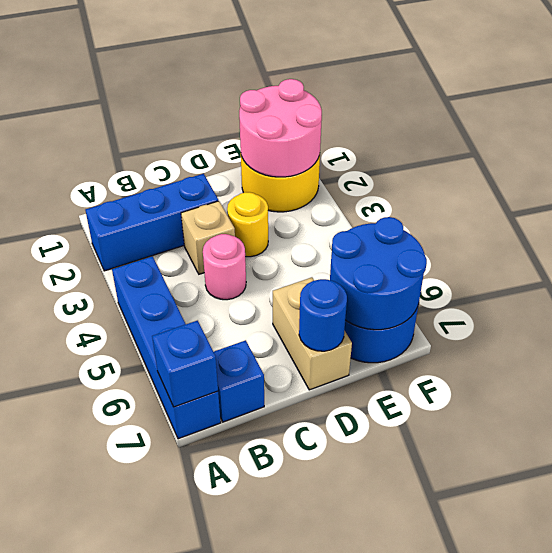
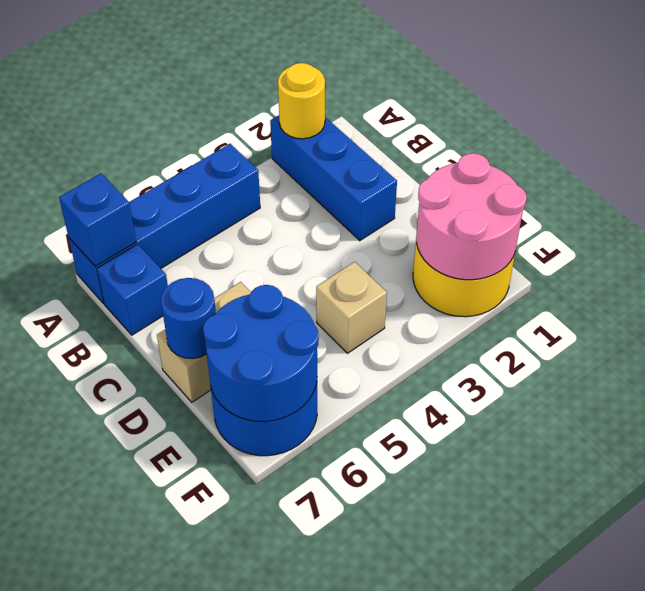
tan brick C3 level 1 -> tan brick E4 level 1
pink round brick C4 level 1 -> none
yellow round brick D3 level 1 -> yellow round brick A2 level 2

